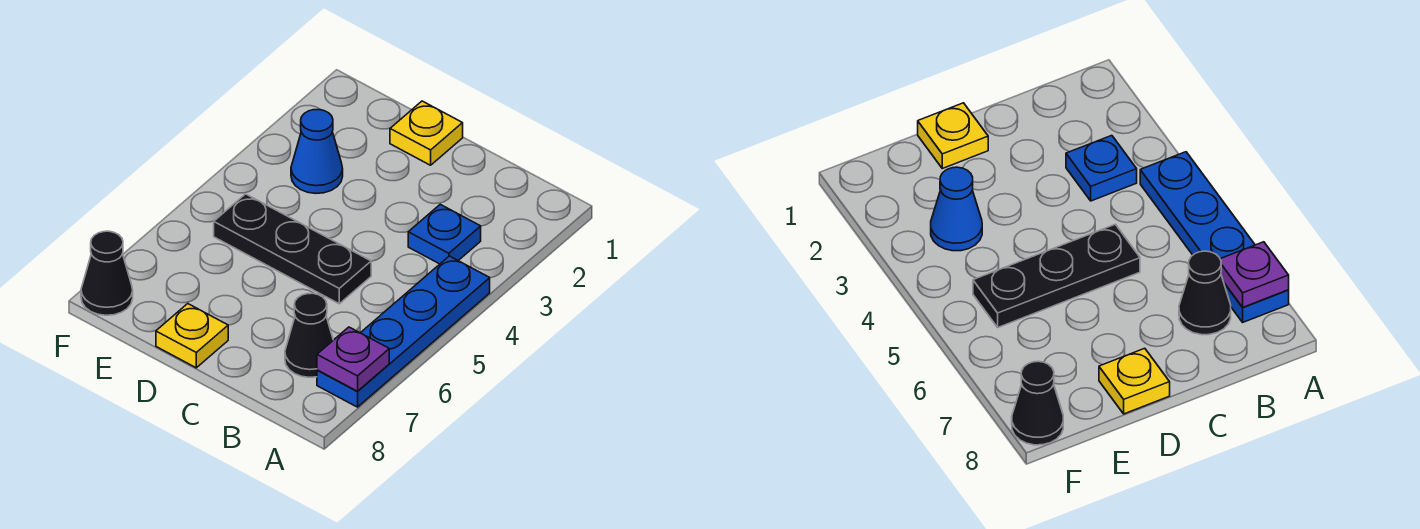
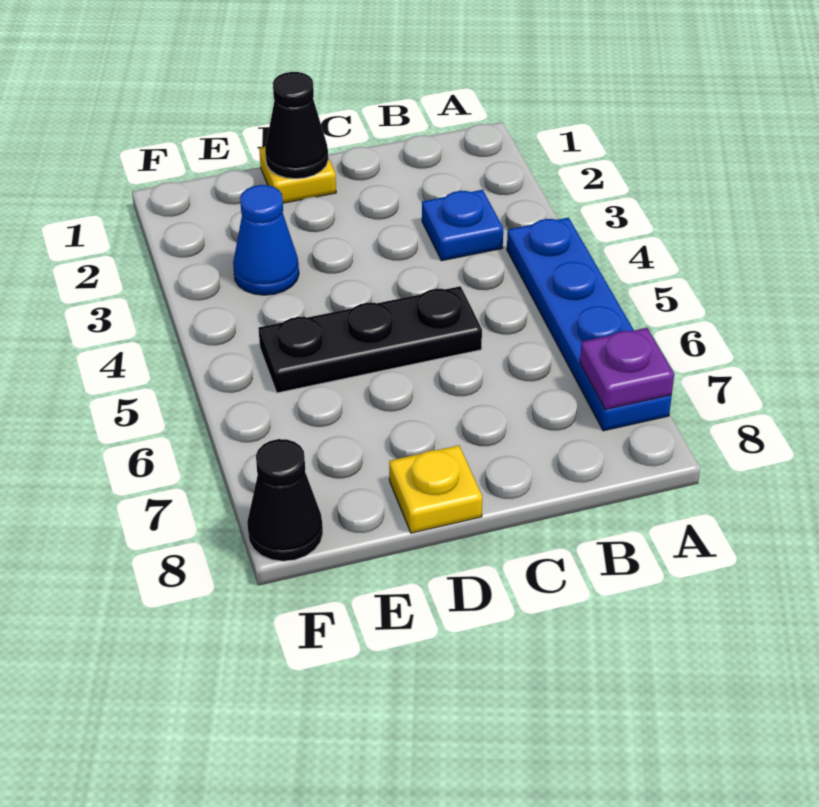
black cone B7 level 1 -> black cone D1 level 2

